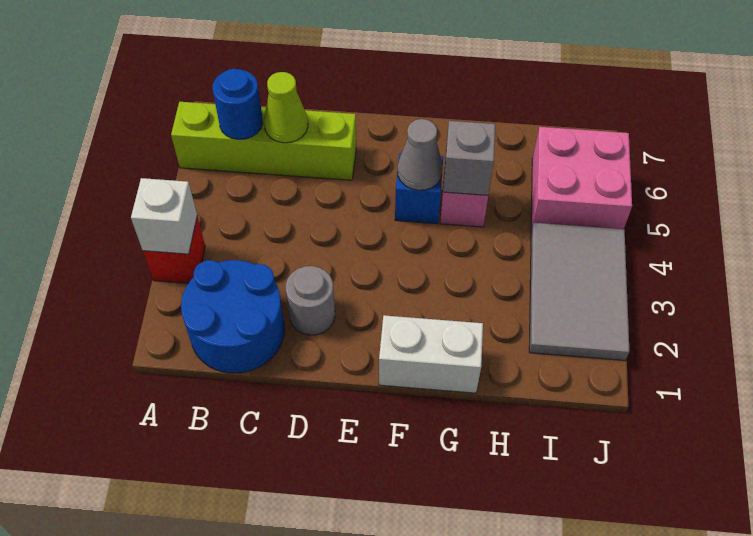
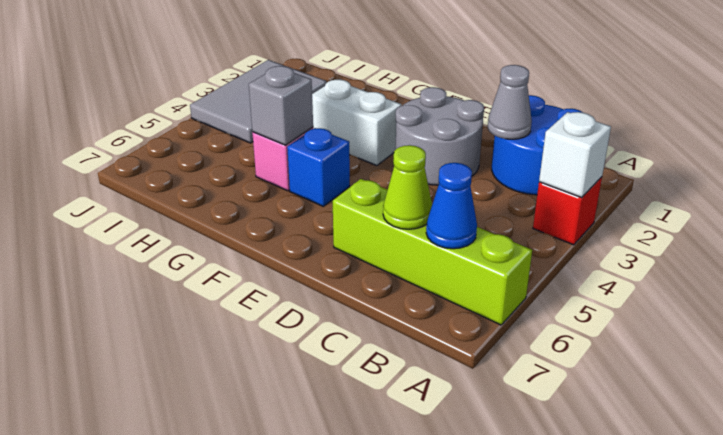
blue round brick B6 level 2 -> blue cone B6 level 2
grey round brick D2 level 1 -> grey round brick D2:E3 level 1
white brick F1:G1 level 1 -> white brick F3:G3 level 1
grey cone F5 level 2 -> grey cone C2 level 2
pink brick I5:J6 level 1 -> none

